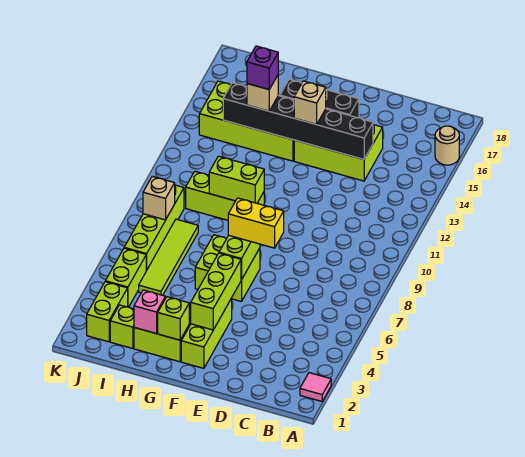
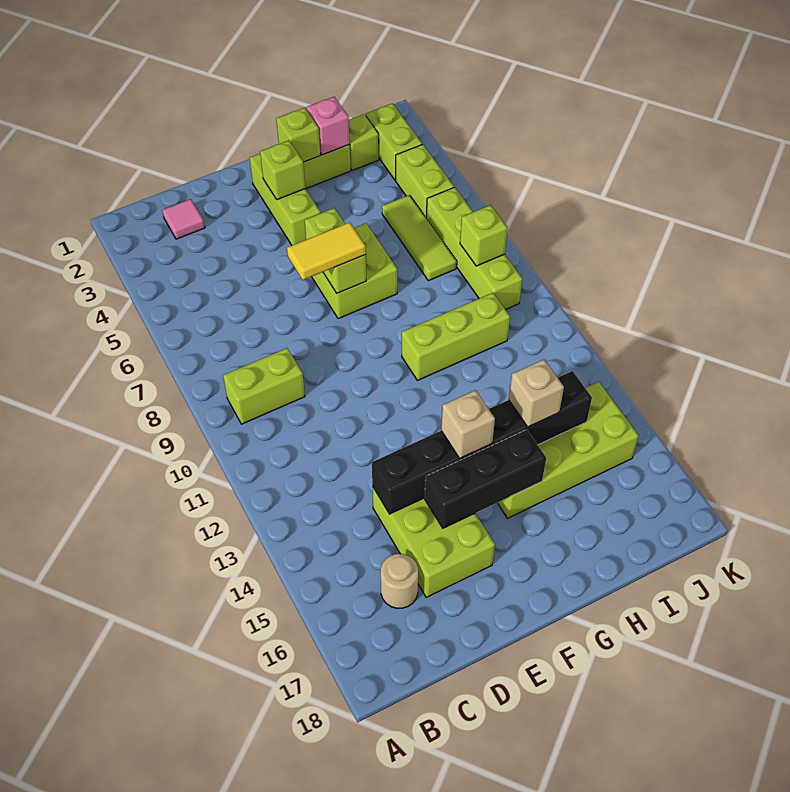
pink tile A2 level 1 -> pink tile C2 level 1
tan round brick A16 level 1 -> tan round brick C16 level 1
lime brick D14:F15 level 1 -> lime brick D14:E16 level 1
yellow brick E7:F7 level 3 -> yellow tile E7:F7 level 3
lime brick F3:F5 level 2 -> lime brick F3 level 2
lime brick G10:H10 level 2 -> lime brick B9:C9 level 1
purple brick H14 level 4 -> none
lime tile I5:I8 level 1 -> lime tile I5:I7 level 1
tan brick J8 level 2 -> lime brick J8 level 2

